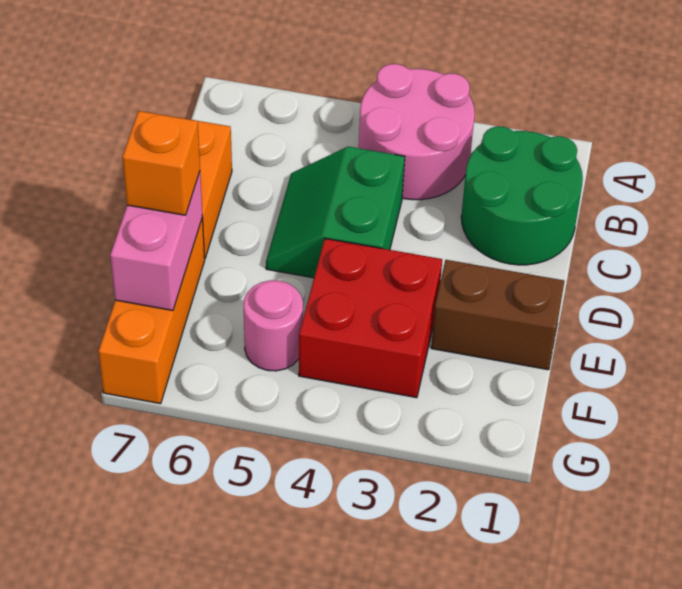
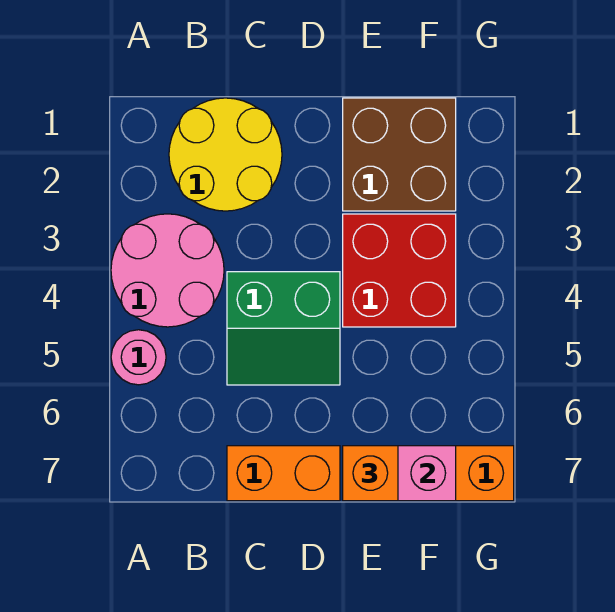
green round brick B1:C2 level 1 -> yellow round brick B1:C2 level 1
brown brick E1:E2 level 1 -> brown brick E1:F2 level 1
pink round brick F5 level 1 -> pink round brick A5 level 1

